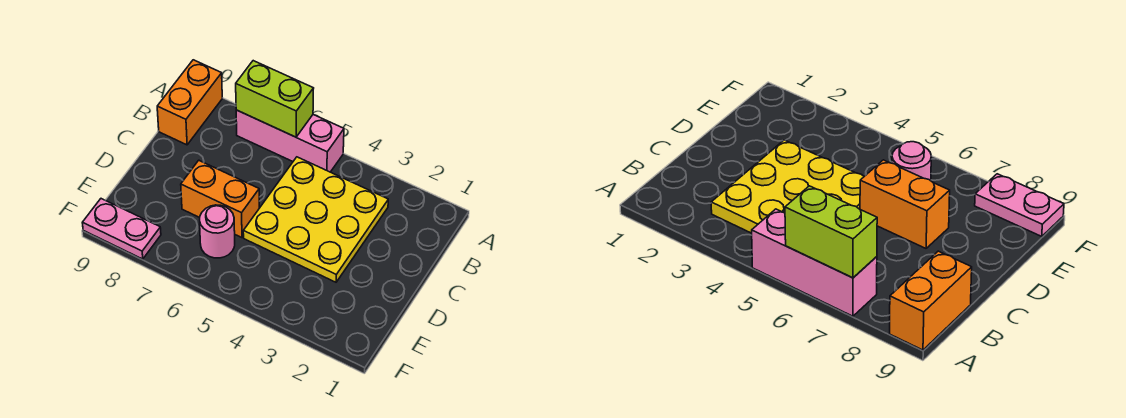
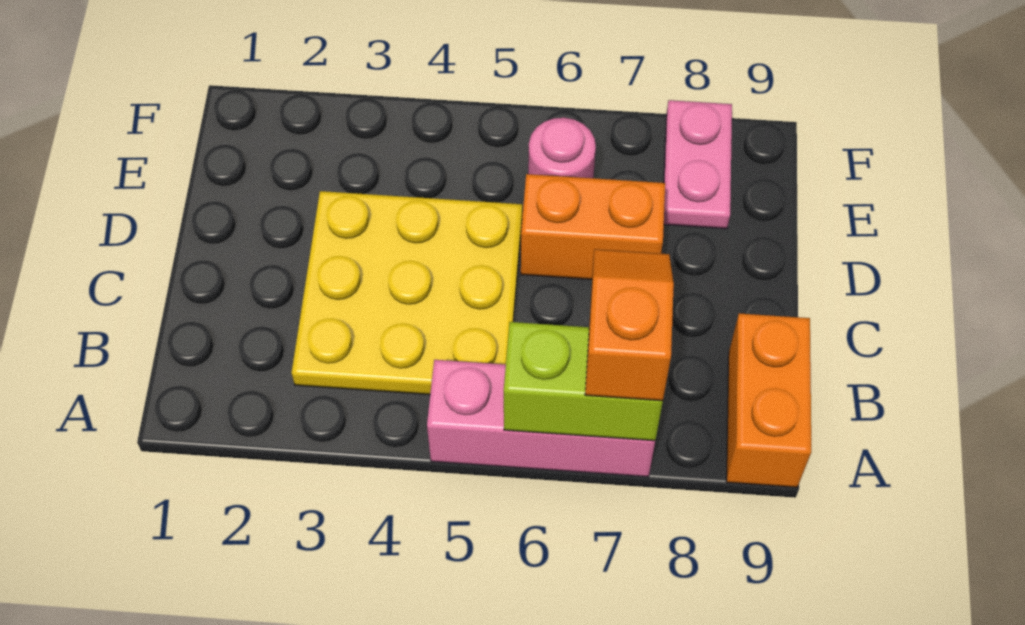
none -> orange slope A7:B7 level 3 top A
pink plate F8:F9 level 1 -> pink plate E8:F8 level 1

